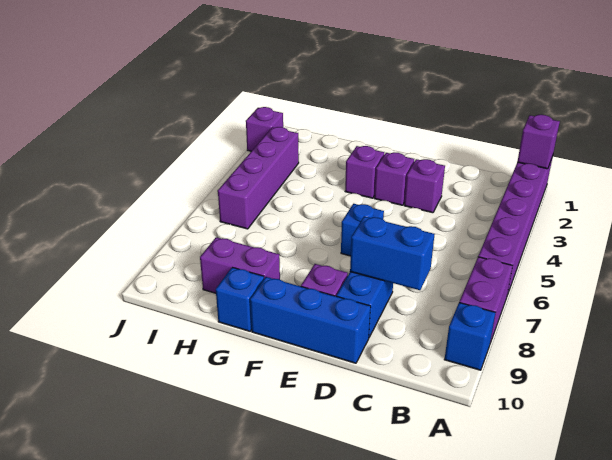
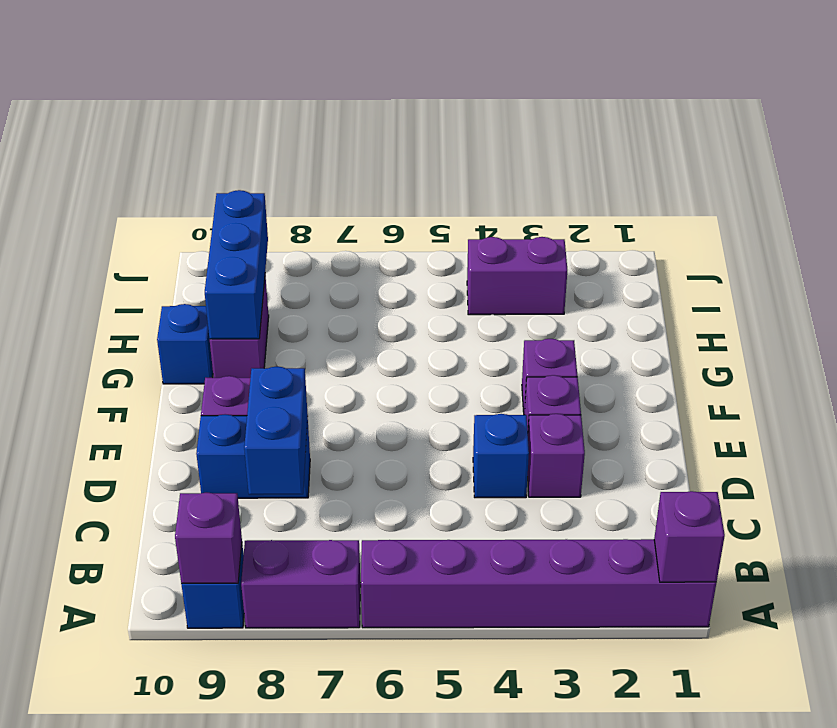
blue brick D10:F10 level 1 -> blue brick G9:I9 level 2
blue brick E6 level 1 -> blue brick D4 level 1
purple brick I3:I6 level 1 -> purple brick I3:I4 level 1
purple brick J2 level 1 -> purple brick A9 level 2

